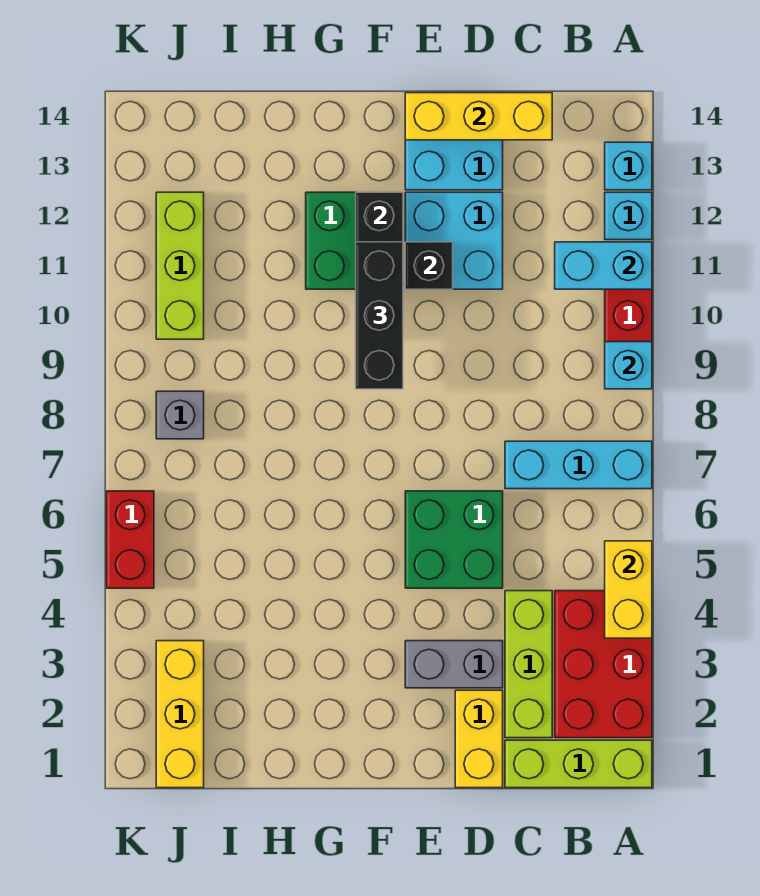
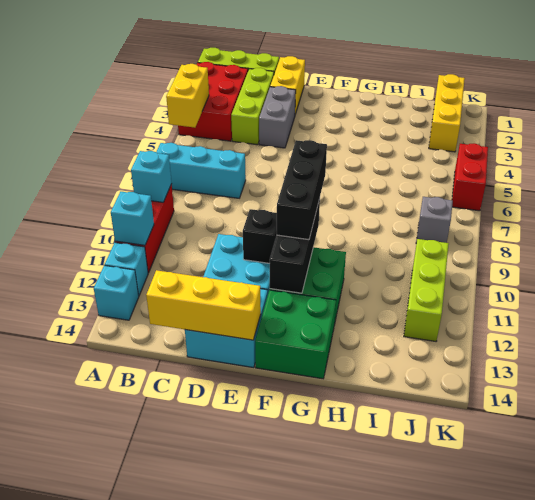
cyan brick A11:B11 level 2 -> cyan brick A11 level 2
grey brick D3:E3 level 1 -> grey brick D3:D4 level 1
green brick D5:E6 level 1 -> green brick F13:G14 level 1

